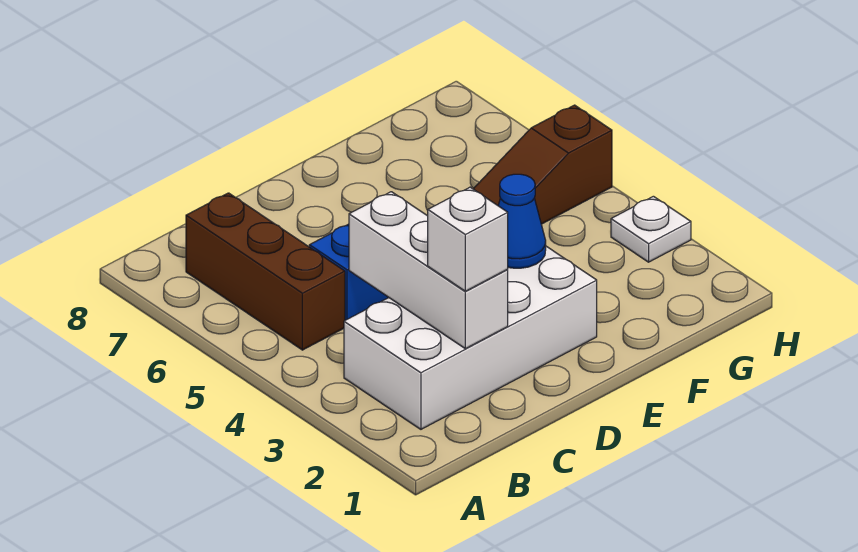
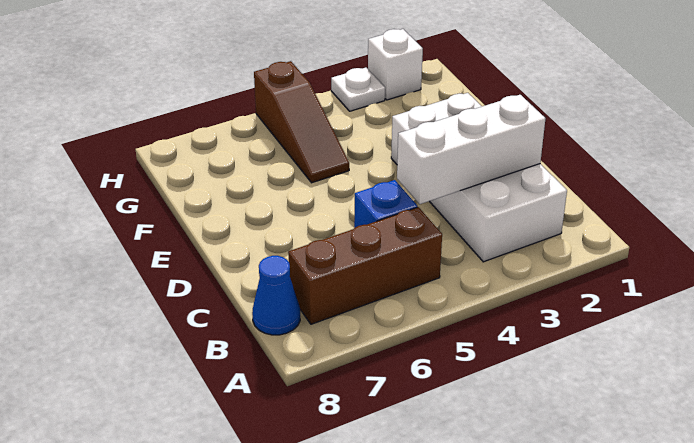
white brick C2 level 3 -> white brick H2 level 1
blue cone E3 level 2 -> blue cone B8 level 1

